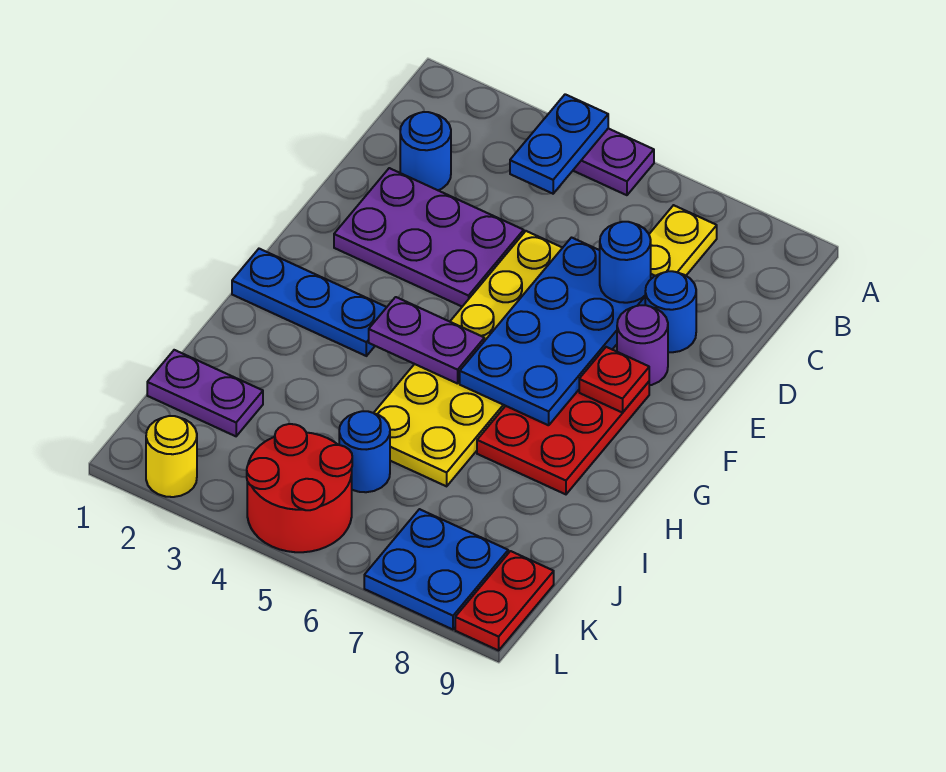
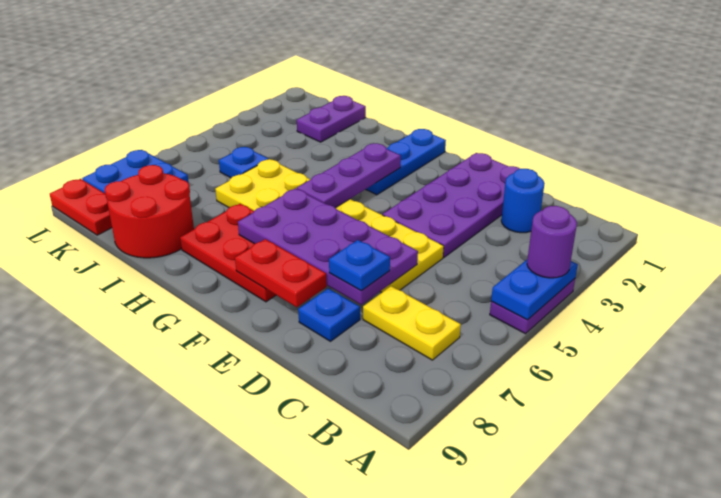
blue plate A4:B4 level 2 -> blue plate A4:A5 level 2
purple plate D2:E4 level 1 -> purple plate D1:E4 level 1
blue plate D6:G7 level 2 -> purple plate D6:G7 level 2
blue round brick D7 level 3 -> blue plate D7 level 3
blue round brick D8 level 1 -> blue plate D8 level 1
purple round brick E8 level 1 -> purple round brick A4 level 3
red plate F8 level 2 -> red plate E8:F8 level 2
purple plate G4:G5 level 2 -> purple plate G3:G5 level 2
blue round brick J5 level 1 -> blue plate J5 level 1
red round brick K4:L5 level 1 -> red round brick I8:J9 level 1
yellow round brick L2 level 1 -> none

